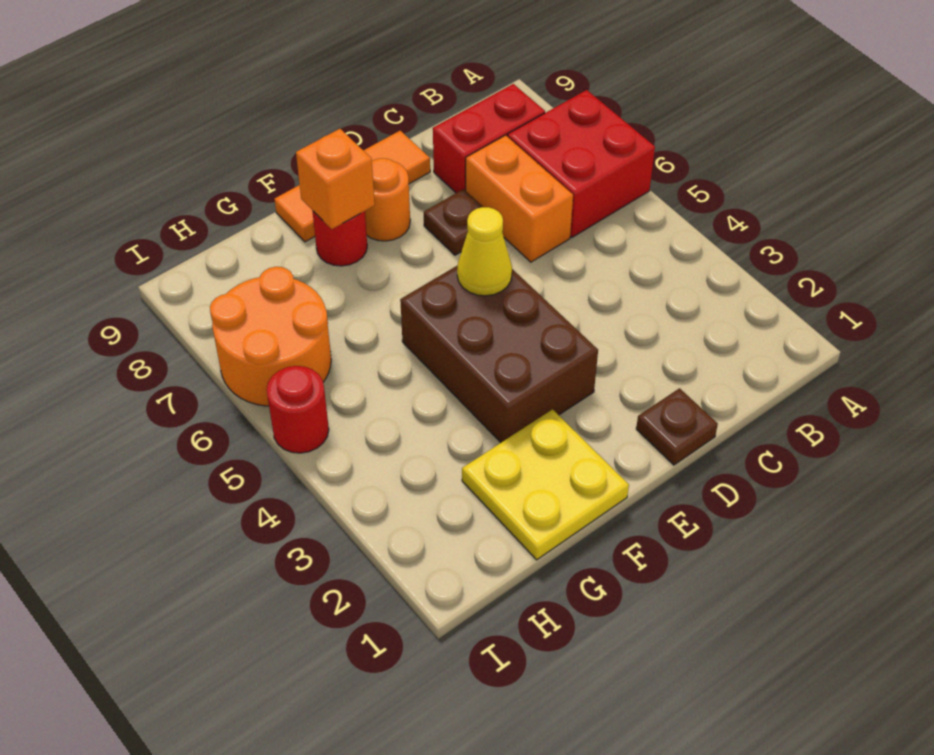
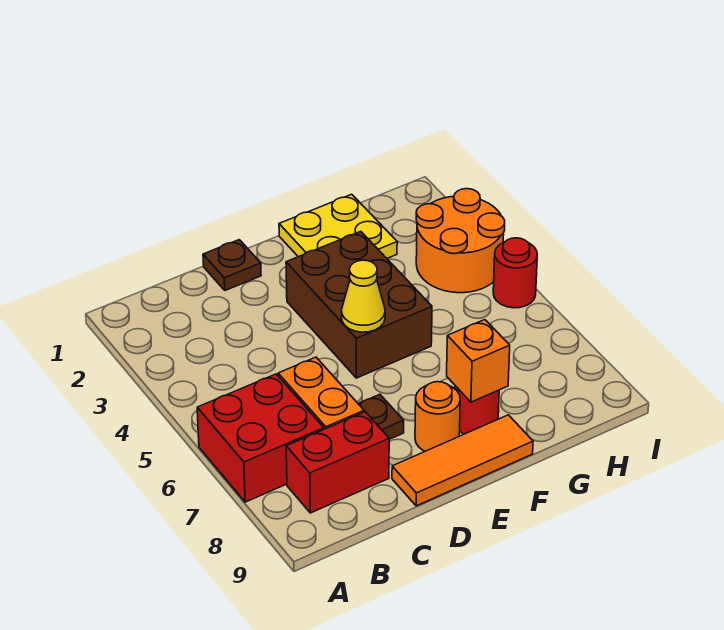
orange round brick H6:I7 level 1 -> orange round brick H3:I4 level 1

